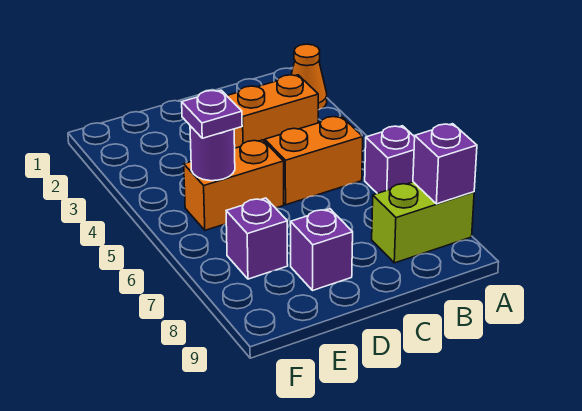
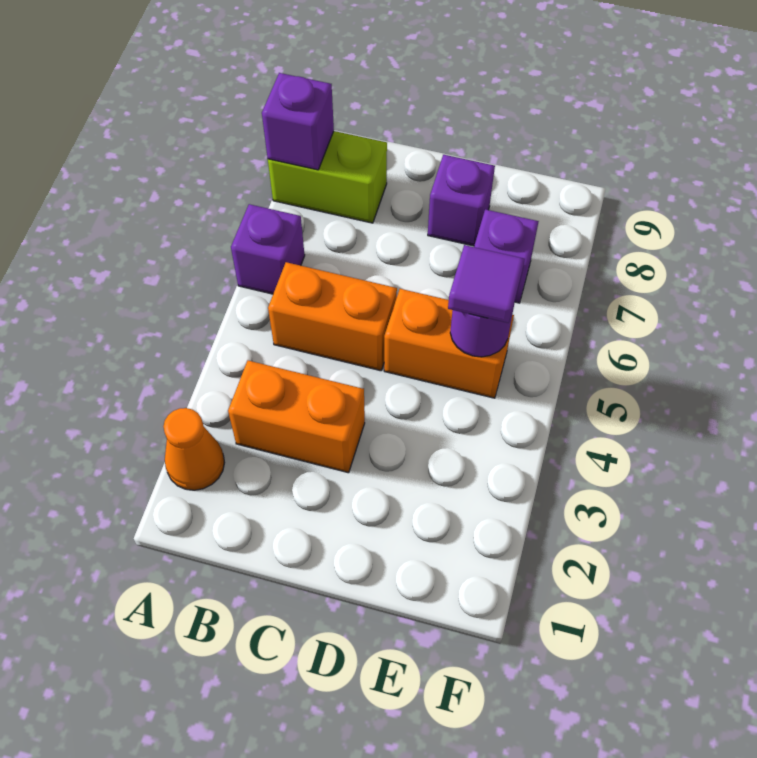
purple plate E5 level 3 -> purple tile E5 level 3

